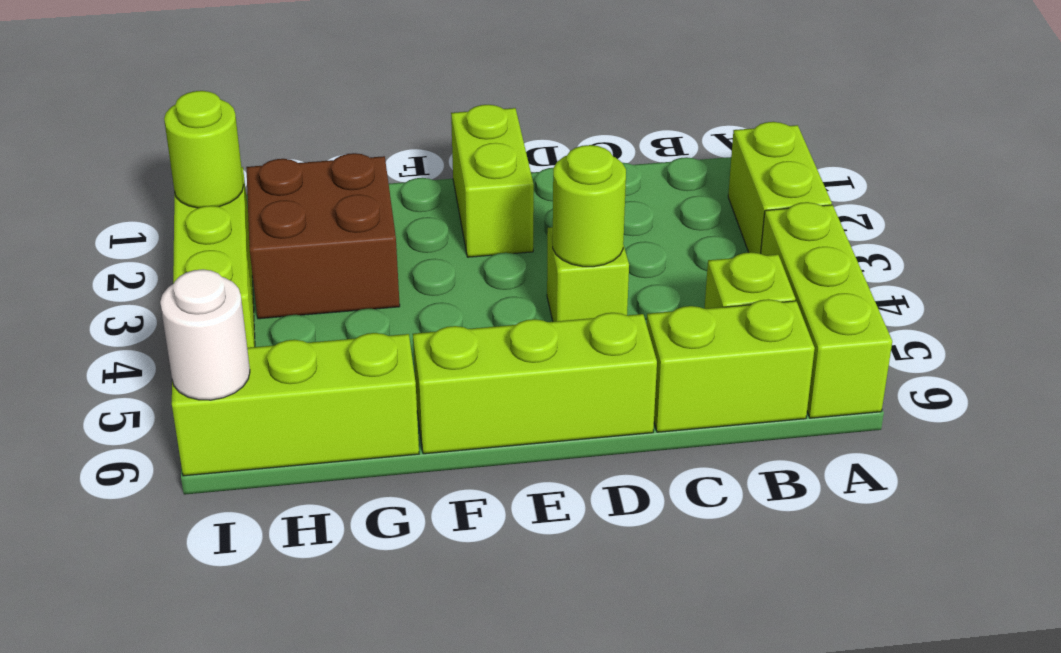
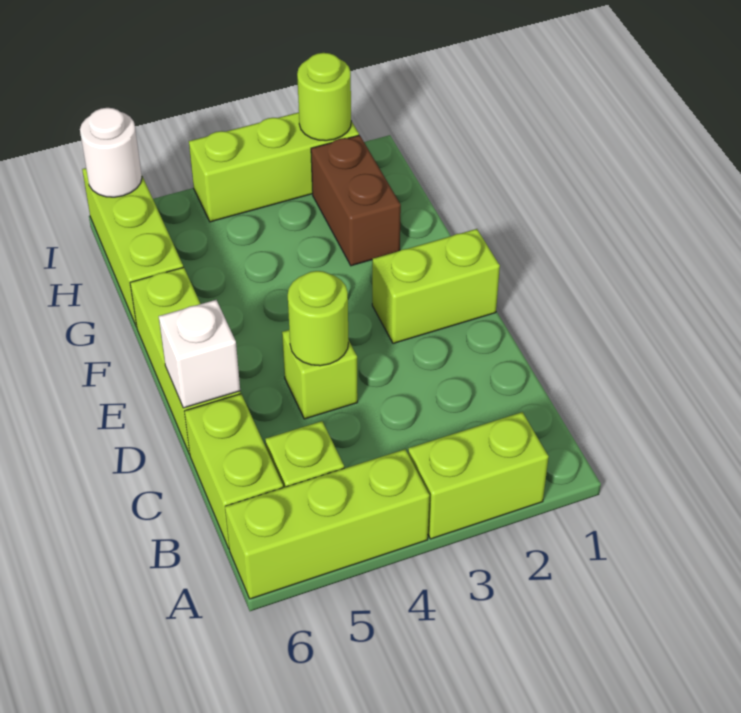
none -> white brick D6 level 2
brown brick G2:H3 level 1 -> brown brick G2:H2 level 1

